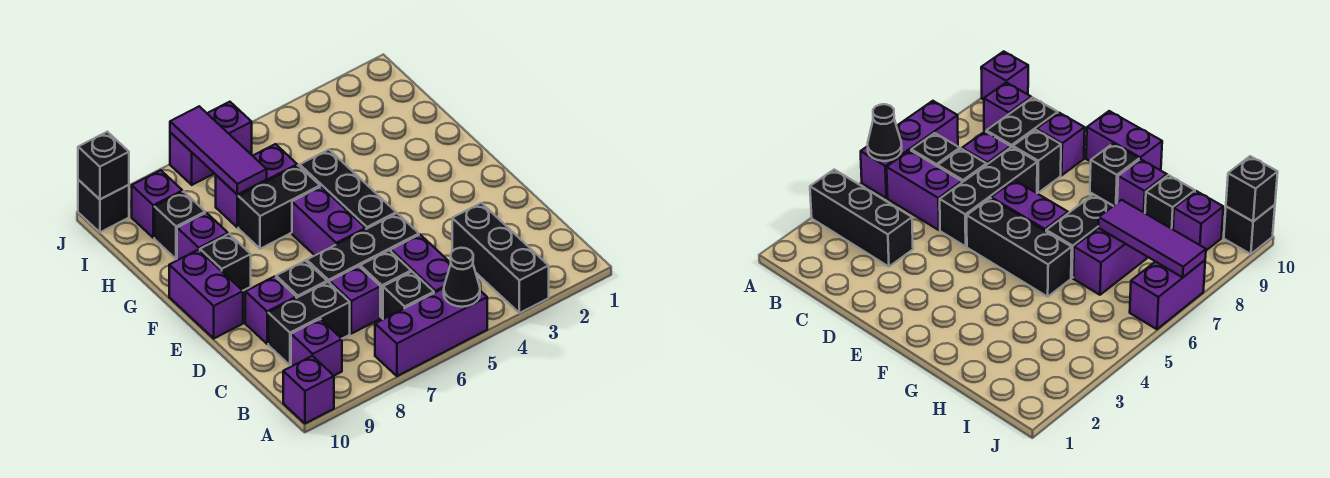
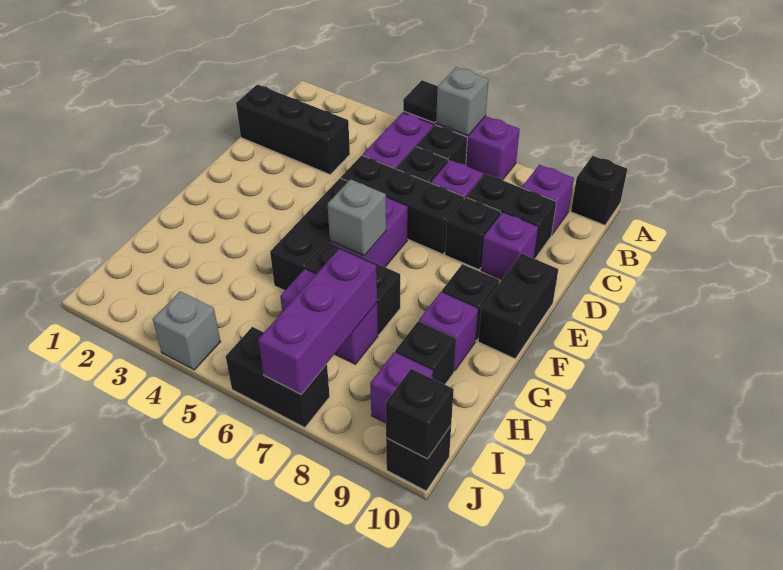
black brick A3:C3 level 1 -> black brick C1:C3 level 1
black cone A5 level 2 -> black tile A5 level 2
none -> grey brick A6 level 2
purple brick A10 level 1 -> black brick A10 level 1
purple brick E10:F10 level 1 -> black brick E10:F10 level 1
none -> grey brick F6 level 2
purple tile H7:J7 level 2 -> purple brick H7:J7 level 2
none -> grey brick J4 level 1
purple brick J6:J7 level 1 -> black brick J6:J7 level 1

